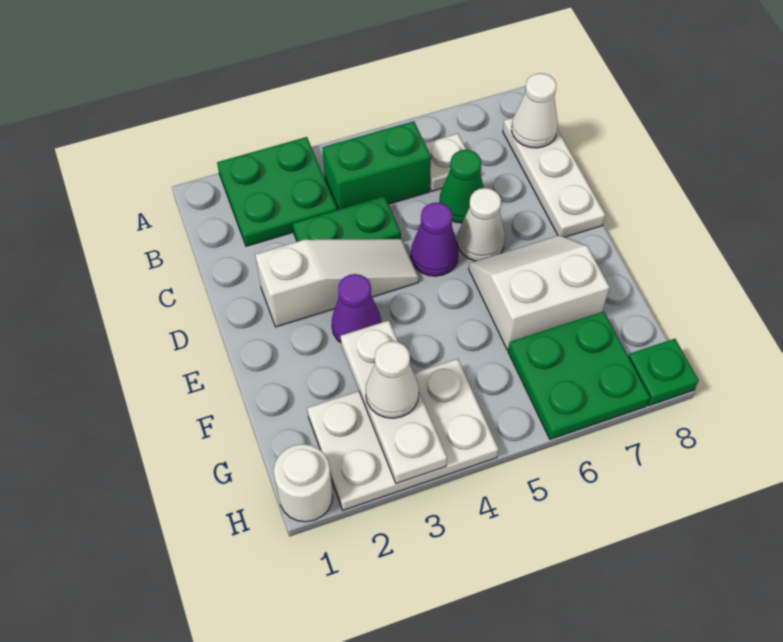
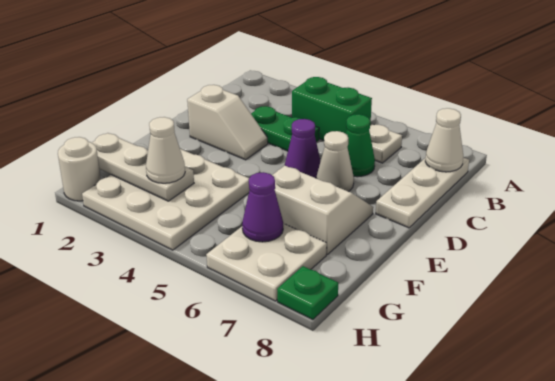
green plate A2:B3 level 1 -> none
white slope D2:D4 level 1 top 2 -> white slope D2:D3 level 1 top 2
purple cone E3 level 1 -> purple cone G6 level 2
white plate F3:H3 level 2 -> white plate G1:G3 level 2
white plate G2:H4 level 1 -> white plate F2:H4 level 1
green plate G6:H7 level 1 -> white plate G6:H7 level 1

